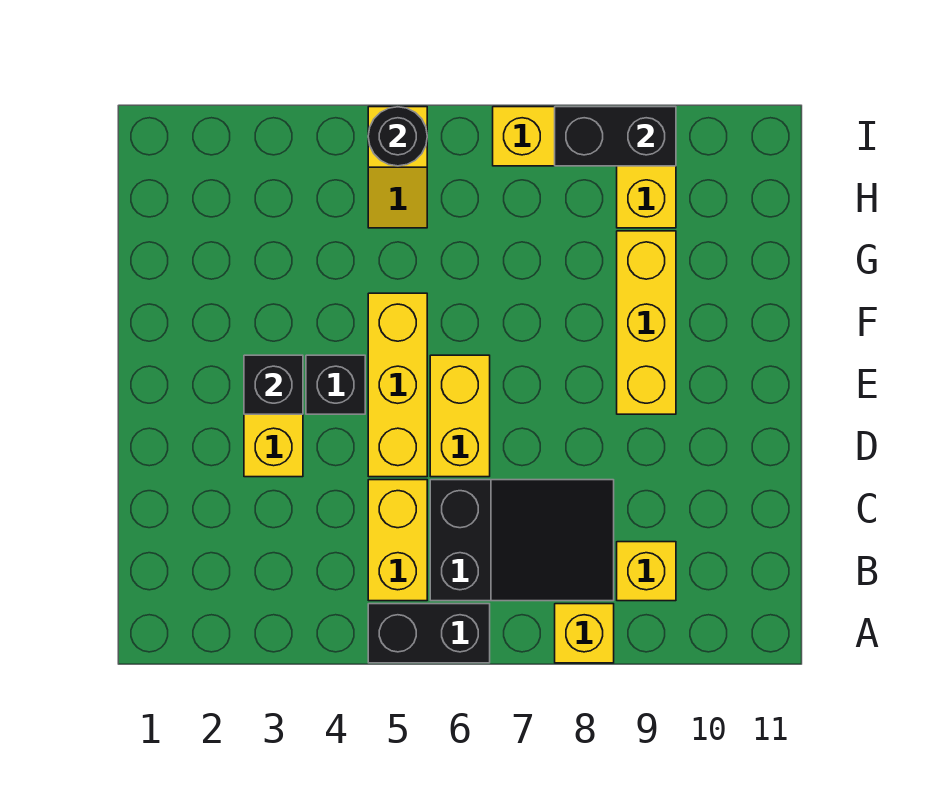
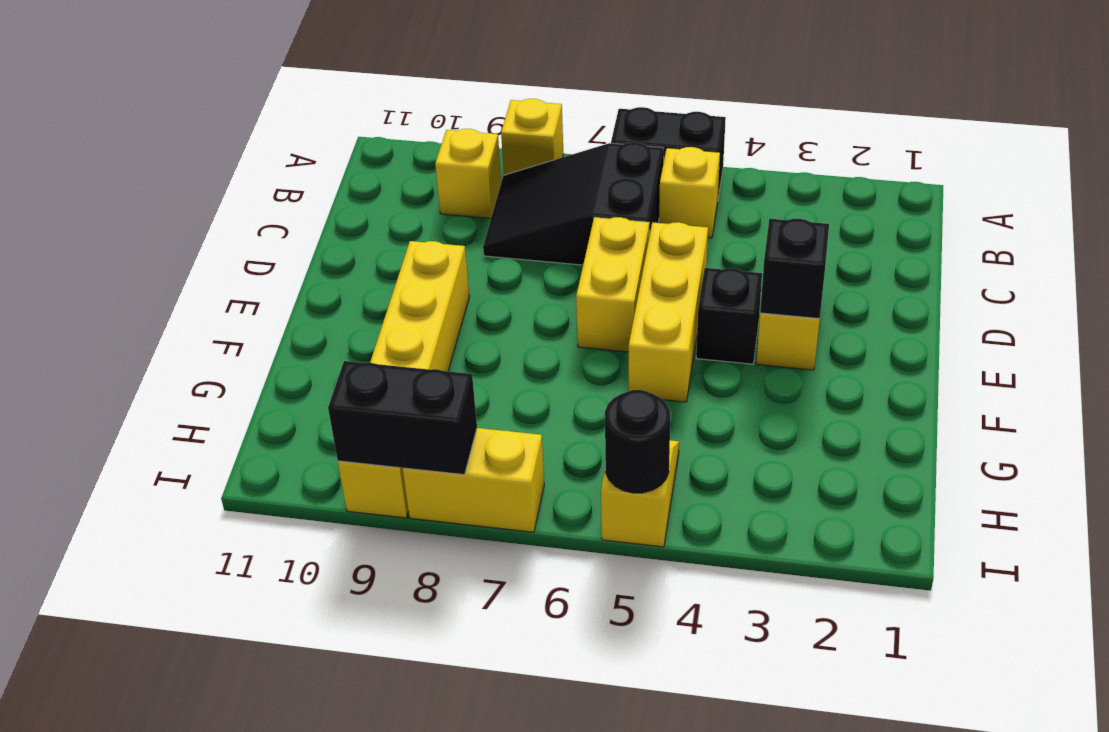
yellow brick B5:C5 level 1 -> yellow brick B5 level 1

